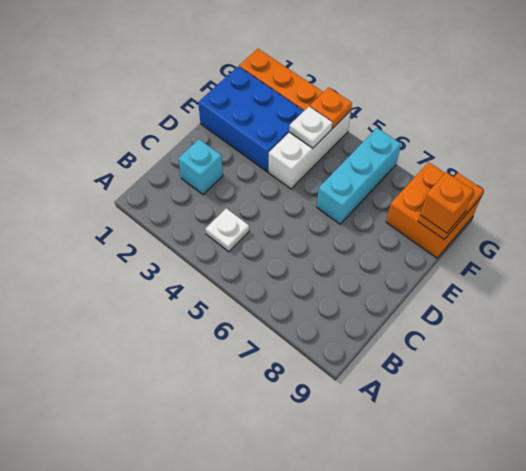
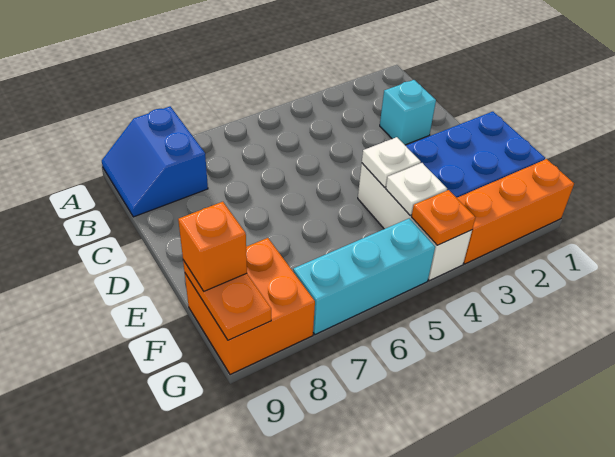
none -> blue slope A8:B9 level 1 top 8
white plate B4 level 1 -> white plate E4 level 2
cyan brick E6:G6 level 1 -> cyan brick G5:G7 level 1

